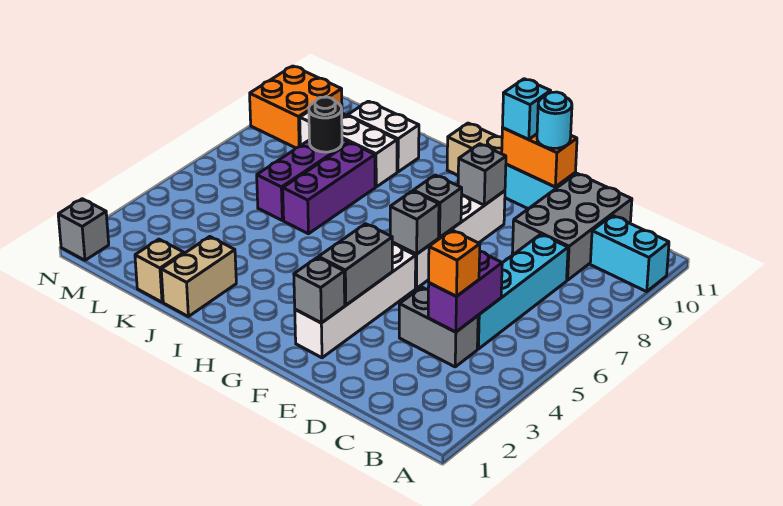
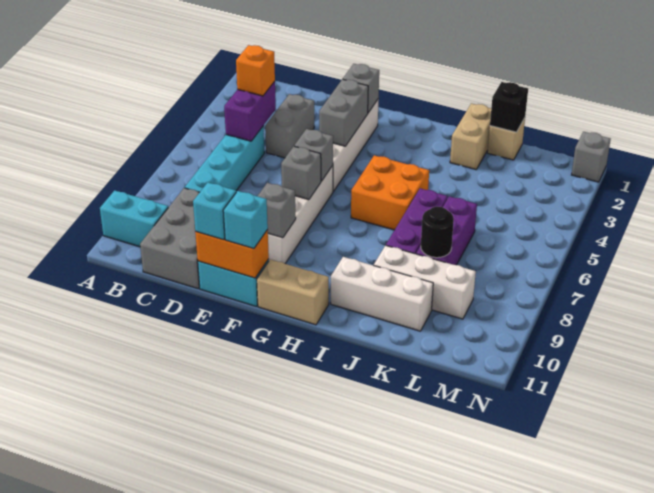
grey brick C4:D4 level 1 -> grey brick D3:D4 level 1
cyan round brick E11 level 3 -> cyan brick E11 level 3
white brick J10:K10 level 1 -> white brick I10:K10 level 1
none -> black brick K1 level 2
orange brick M9:N10 level 1 -> orange brick H5:I6 level 1

